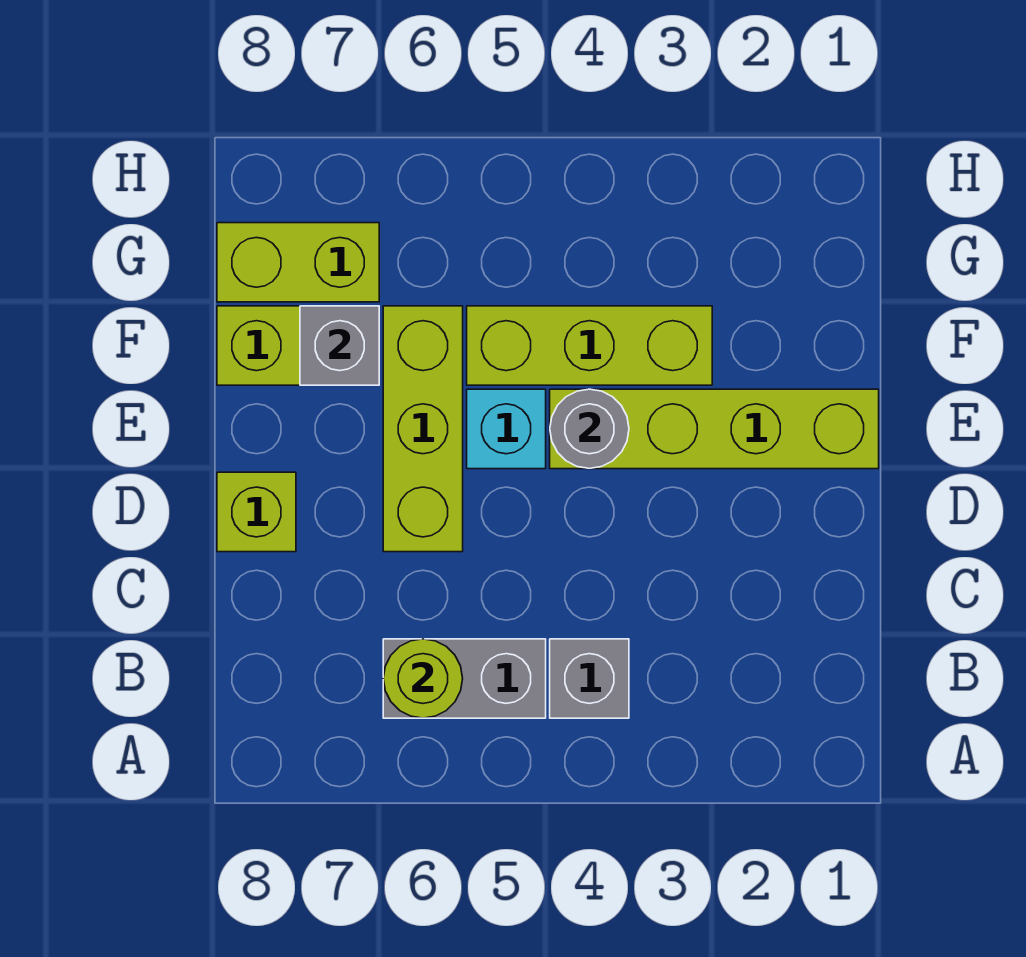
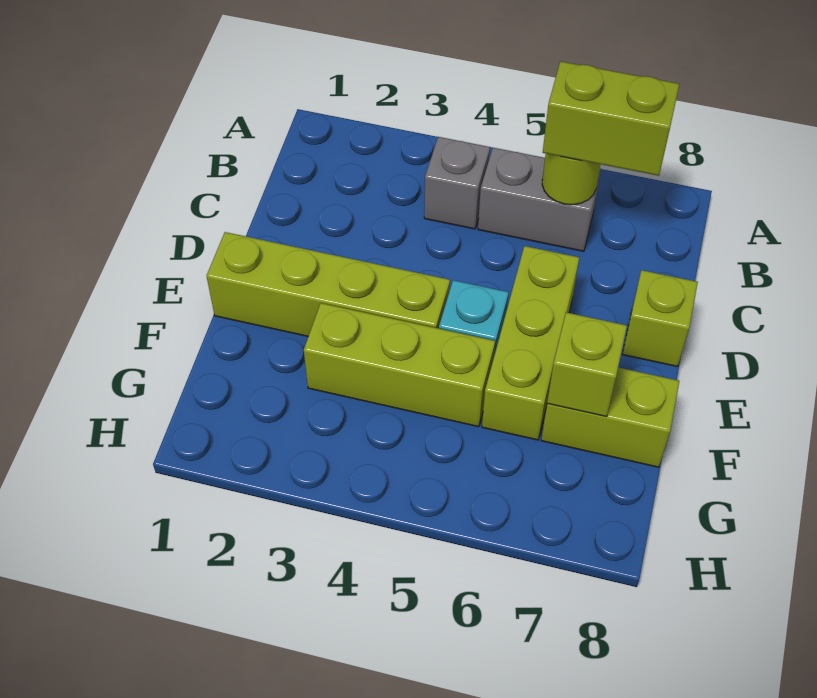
grey round brick E4 level 2 -> none
grey brick F7 level 2 -> lime brick F7 level 2
lime brick G7:G8 level 1 -> lime brick B6:B7 level 3

